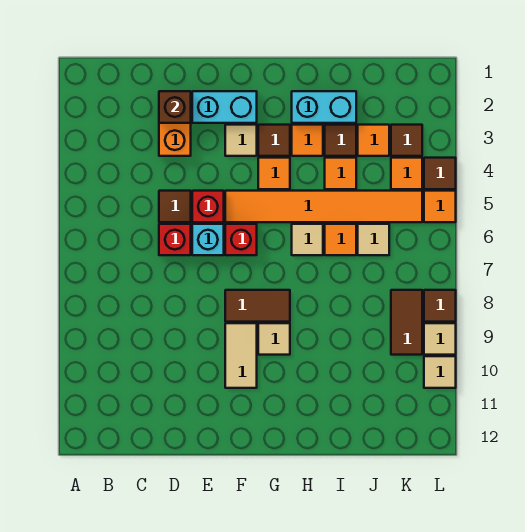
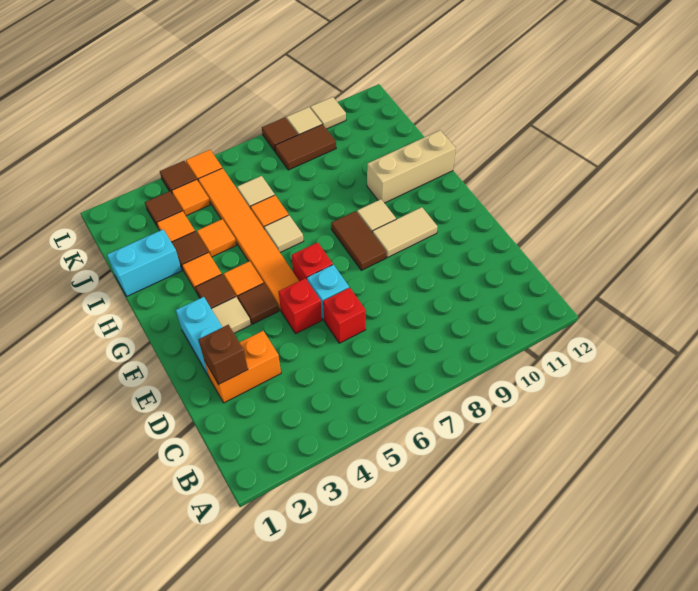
brown tile D5 level 1 -> brown tile F4 level 1
cyan brick H2:I2 level 1 -> cyan brick I1:I2 level 1
none -> tan brick H10:H12 level 1

